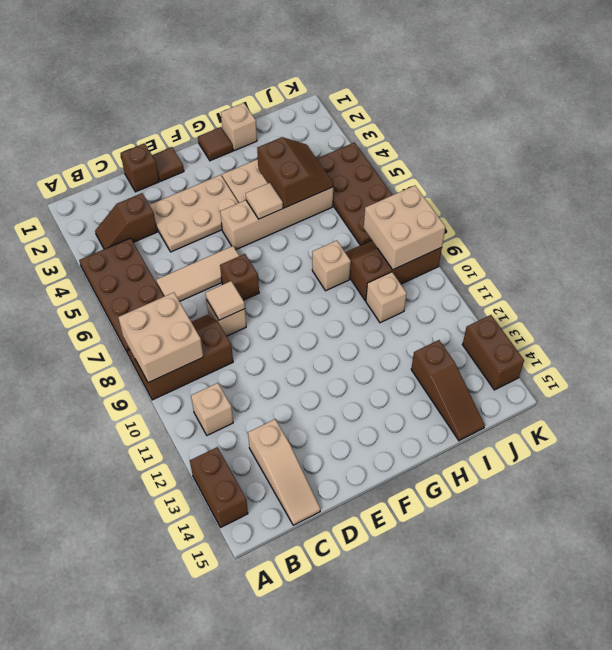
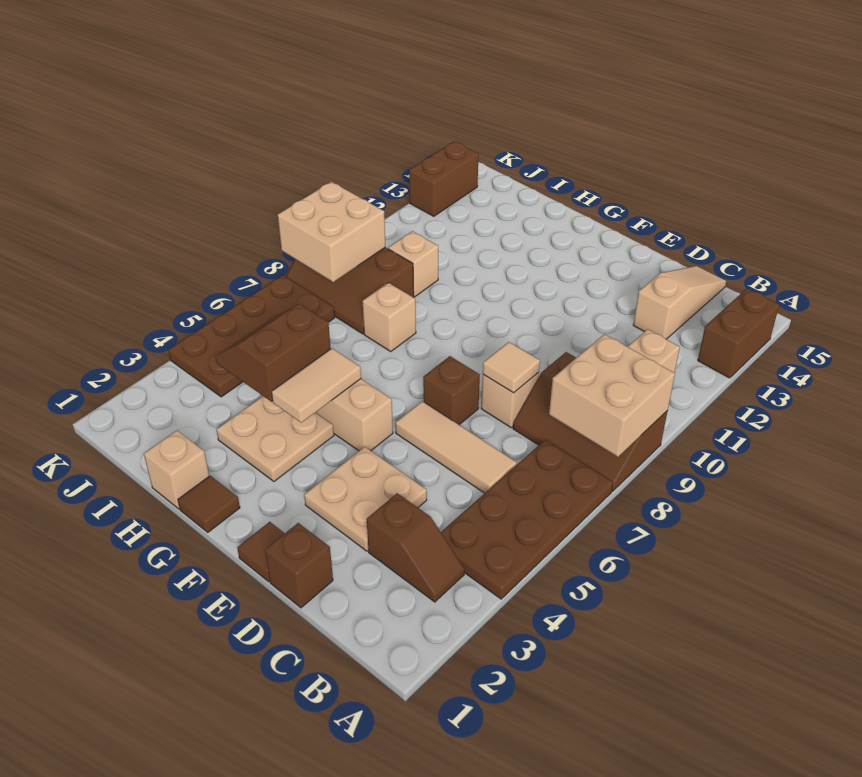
tan plate D3:F4 level 1 -> tan plate D3:E4 level 1
tan tile G5 level 2 -> tan tile G4:G5 level 2
brown slope I13:I15 level 1 top 13 -> none

